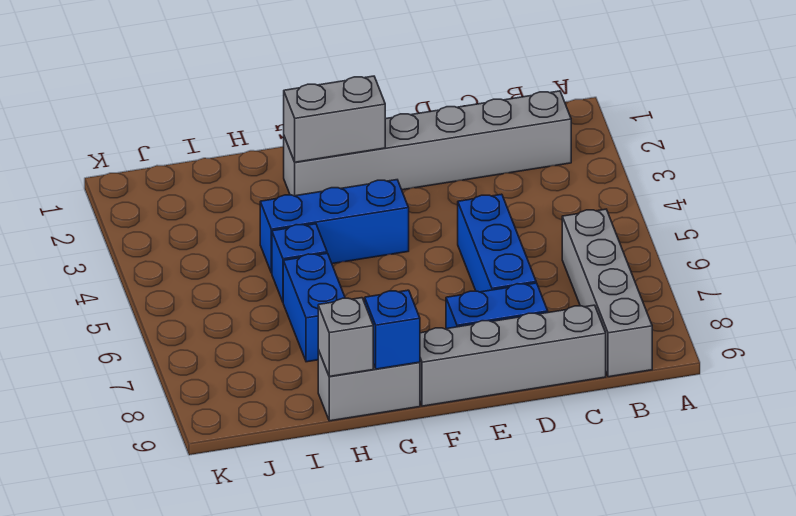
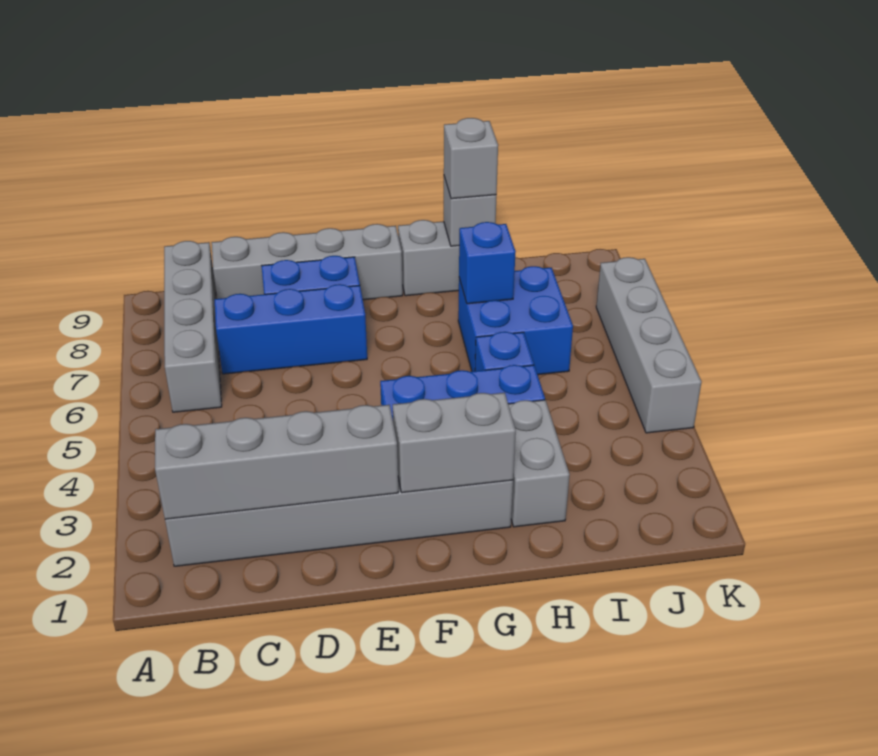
none -> grey brick B2:E2 level 2
blue brick D5:D7 level 1 -> blue brick C7:E7 level 1
blue brick G9 level 2 -> blue brick H7 level 2
none -> grey brick H2:H3 level 1
blue brick H6:H7 level 1 -> blue brick H6:I7 level 1
none -> grey brick H9 level 3
none -> grey brick K4:K7 level 1

